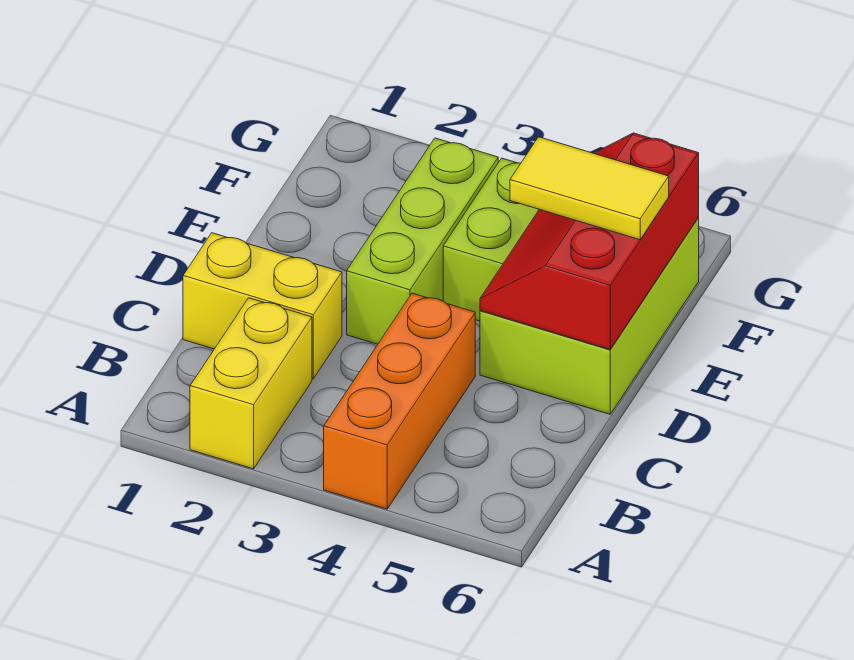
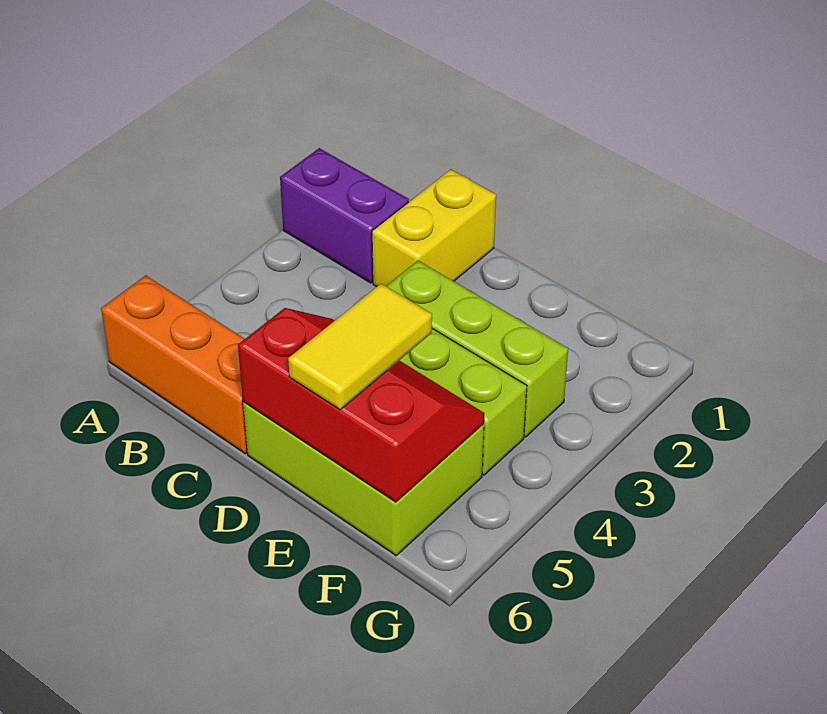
yellow brick A2:B2 level 1 -> purple brick A2:B2 level 1
orange brick A4:C4 level 1 -> orange brick A6:C6 level 1

